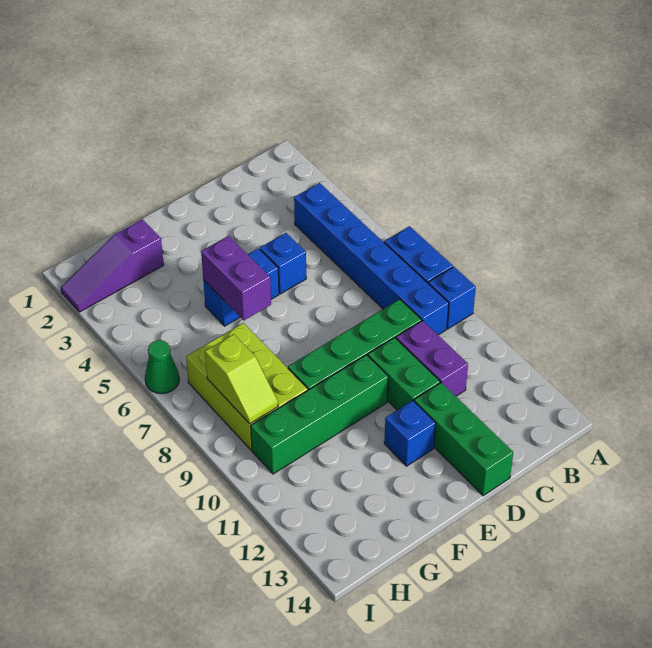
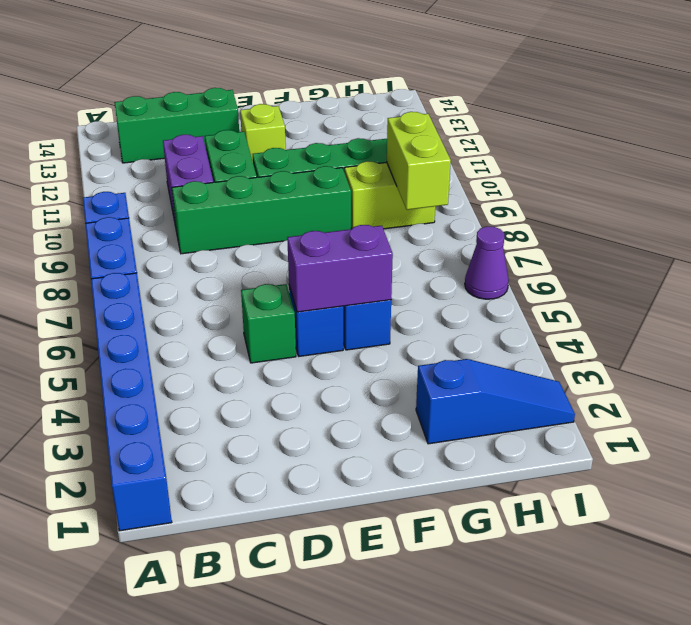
blue brick B4:B9 level 1 -> blue brick A1:A6 level 1
blue brick D5 level 1 -> green brick D5 level 1
green brick D12:D14 level 1 -> green brick B13:D13 level 1
blue brick E12 level 1 -> lime brick E12 level 1
purple brick F5:F6 level 2 -> purple brick E5:F5 level 2
purple slope G2:I2 level 1 top G -> blue slope G2:I2 level 1 top G
lime brick G7:H9 level 1 -> lime brick G9:H9 level 1
lime slope H8:H9 level 2 top 8 -> lime brick H8:H9 level 2
green cone I6 level 1 -> purple cone I6 level 1

